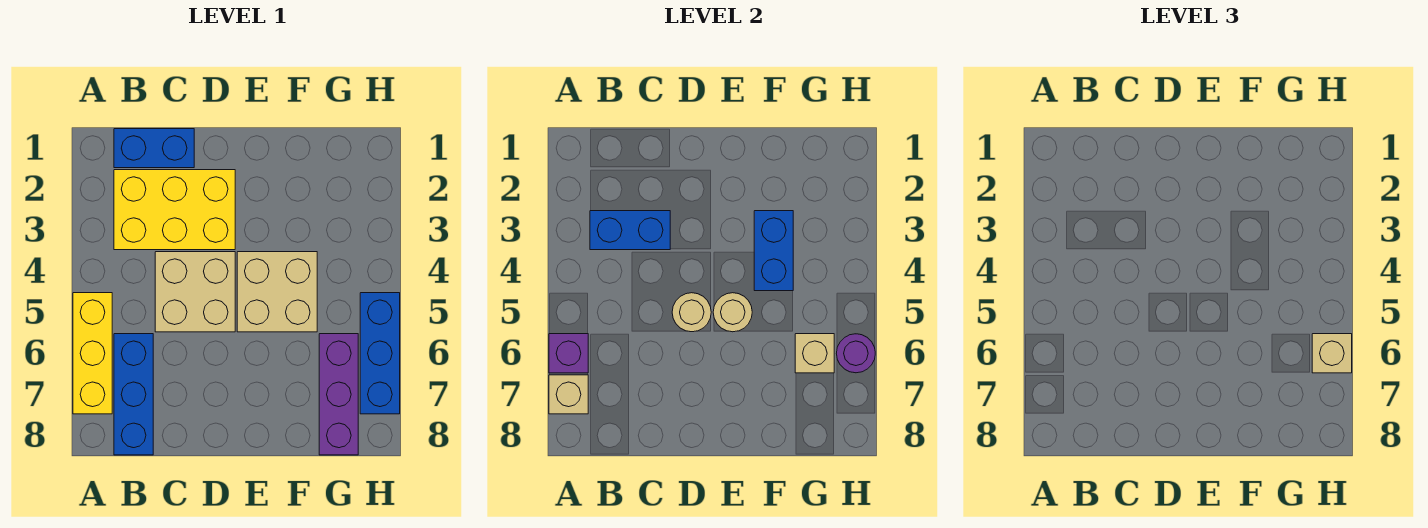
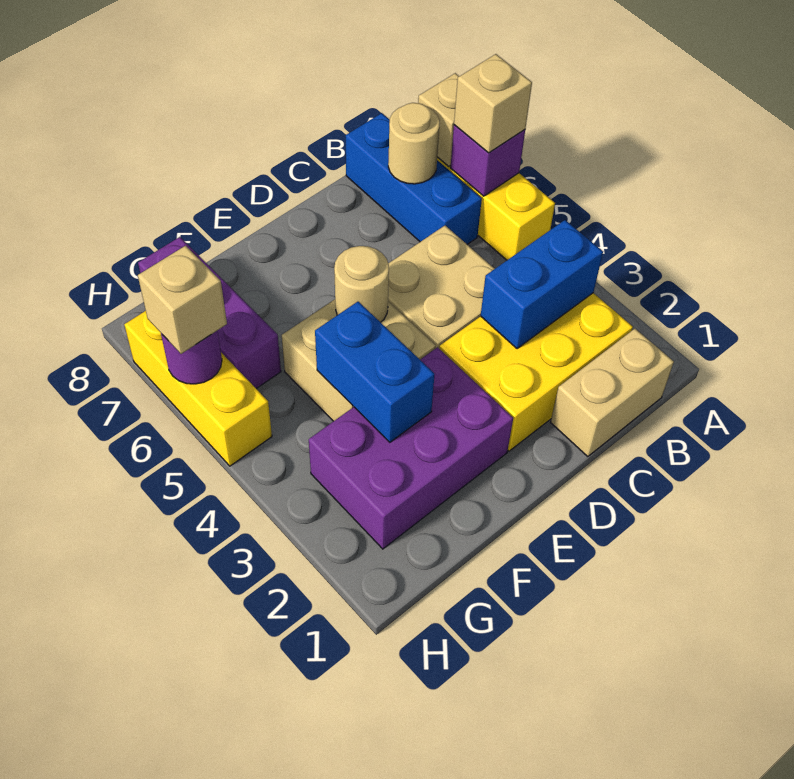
blue brick B1:C1 level 1 -> tan brick B1:C1 level 1
tan round brick D5 level 2 -> tan round brick B7 level 2
none -> purple brick E2:G3 level 1
tan brick G6 level 2 -> tan brick A6 level 3
blue brick H5:H7 level 1 -> yellow brick H5:H7 level 1

